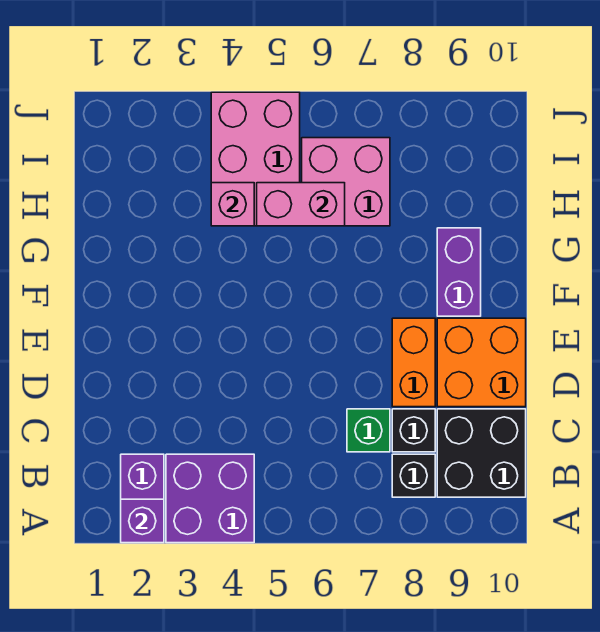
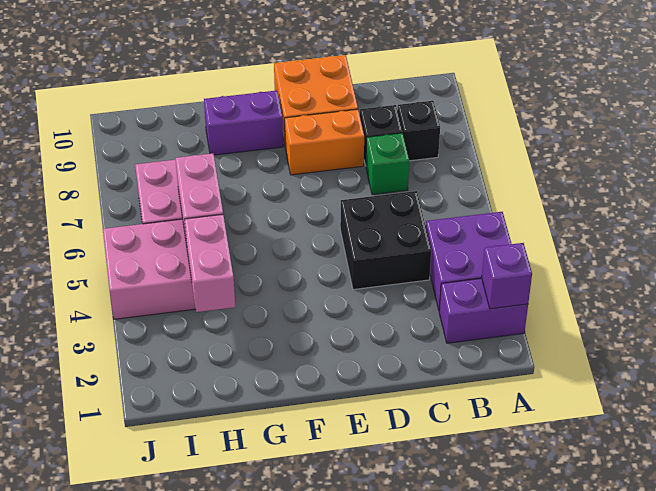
black brick B9:C10 level 1 -> black brick C4:D5 level 1
pink brick H4 level 2 -> pink brick H3:H4 level 2

